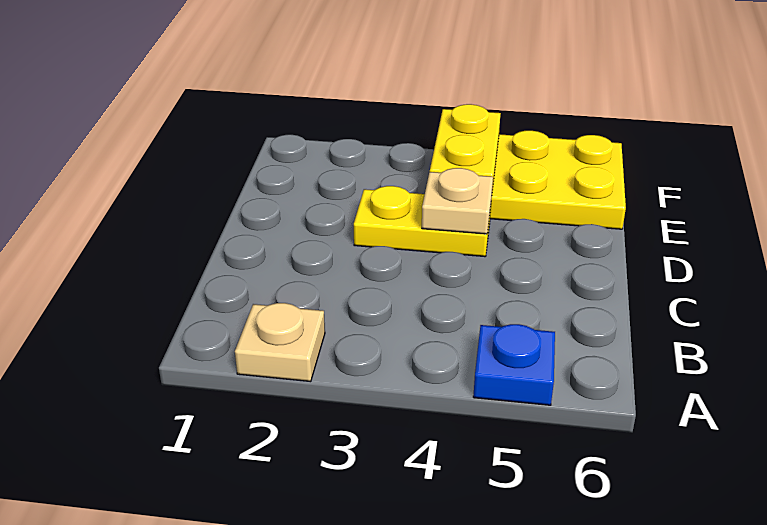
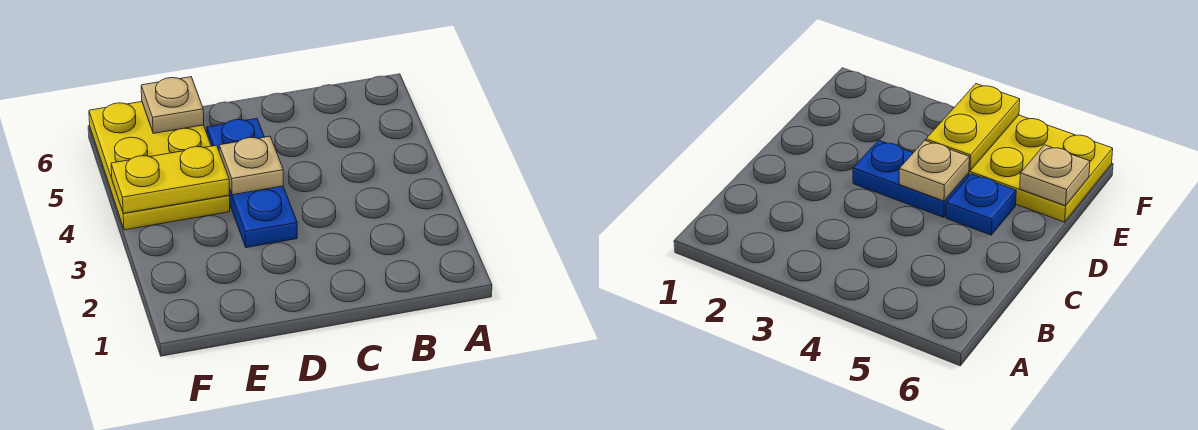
tan plate A2 level 1 -> tan plate E6 level 2
blue plate A5 level 1 -> blue plate D5 level 1
yellow plate D3:D4 level 1 -> blue plate D3:D4 level 1

